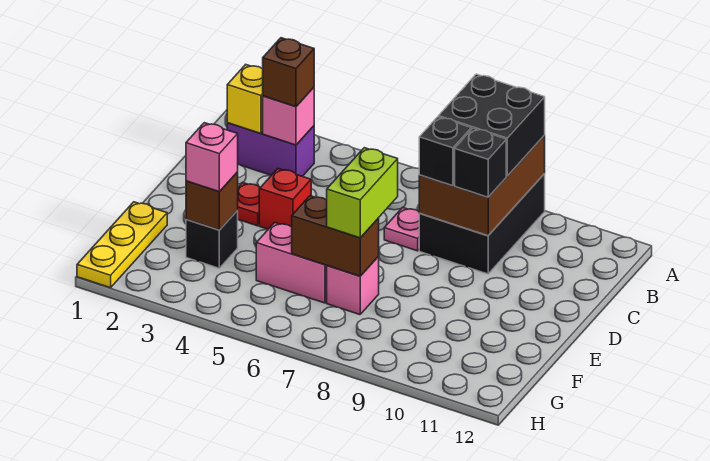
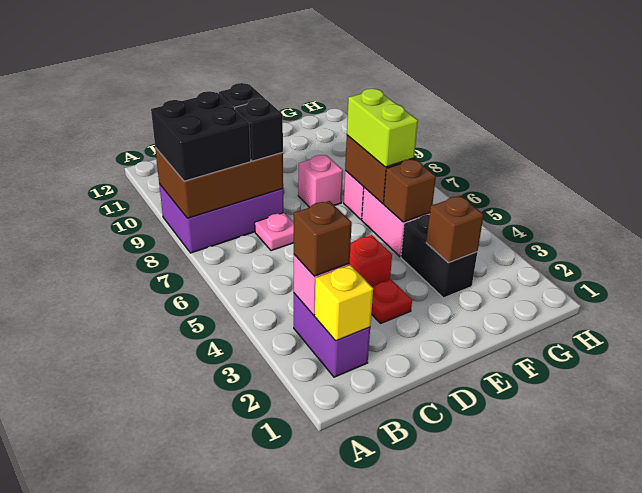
black brick A8:C9 level 1 -> purple brick A8:C9 level 1
lime brick E7:F7 level 3 -> lime brick F6:F7 level 3
yellow plate F1:H1 level 1 -> none
black brick F3 level 1 -> black brick F3:F4 level 1
pink brick F3 level 3 -> pink brick E8 level 1
none -> brown brick F5 level 2

